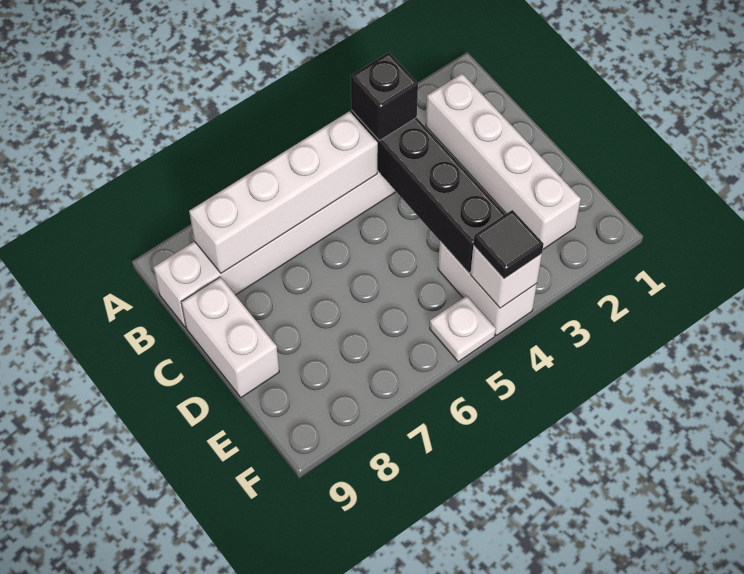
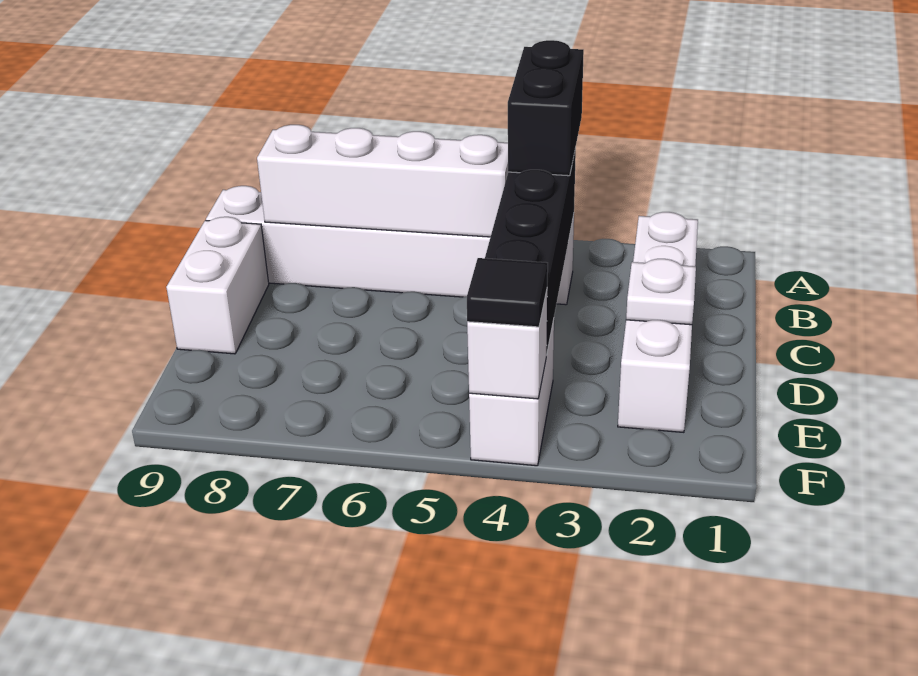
black brick B4 level 3 -> black brick A4:B4 level 3
white plate F5 level 1 -> white plate D2 level 2

